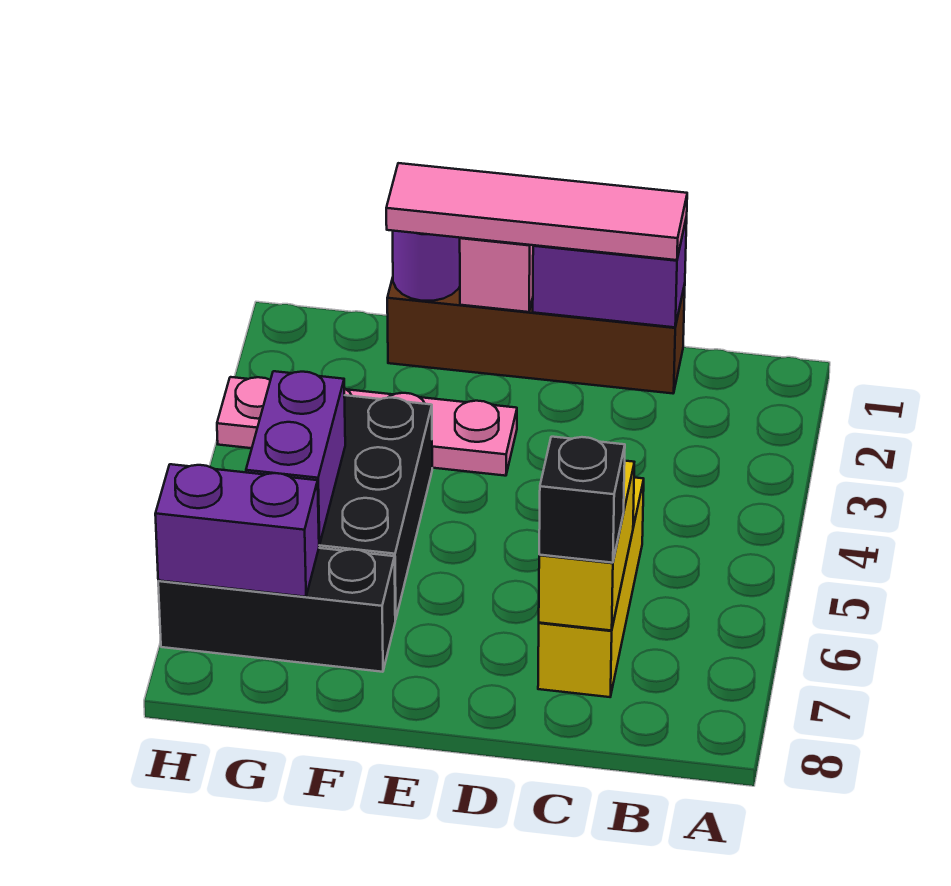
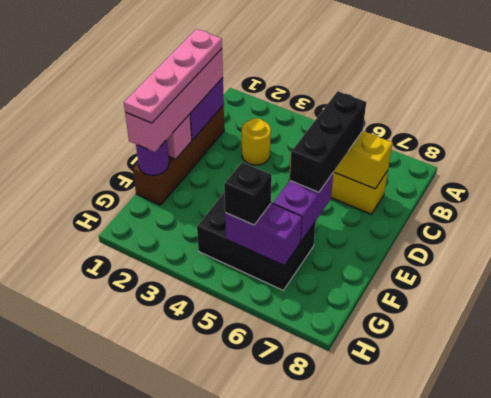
pink tile C1:F1 level 3 -> pink brick C1:F1 level 3
none -> yellow round brick C3 level 1
black brick C7 level 3 -> black brick G5 level 3
pink plate E3:H3 level 1 -> pink plate C1:F1 level 4
black brick F7:H7 level 1 -> black brick C6:E6 level 3
purple brick G7:H7 level 2 -> purple brick E6:F6 level 2

